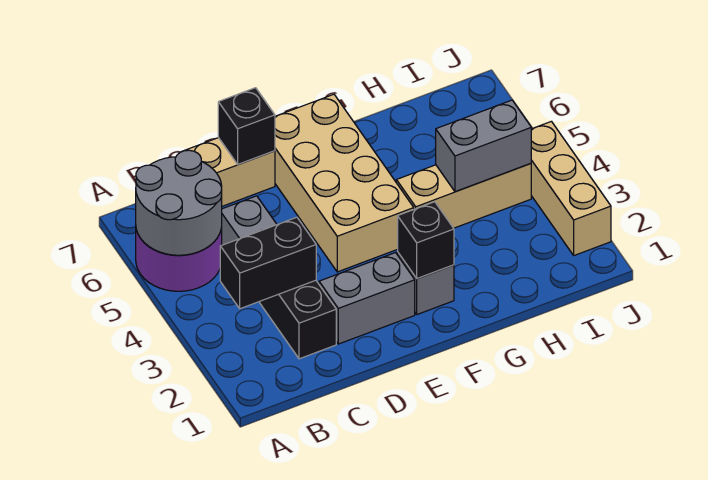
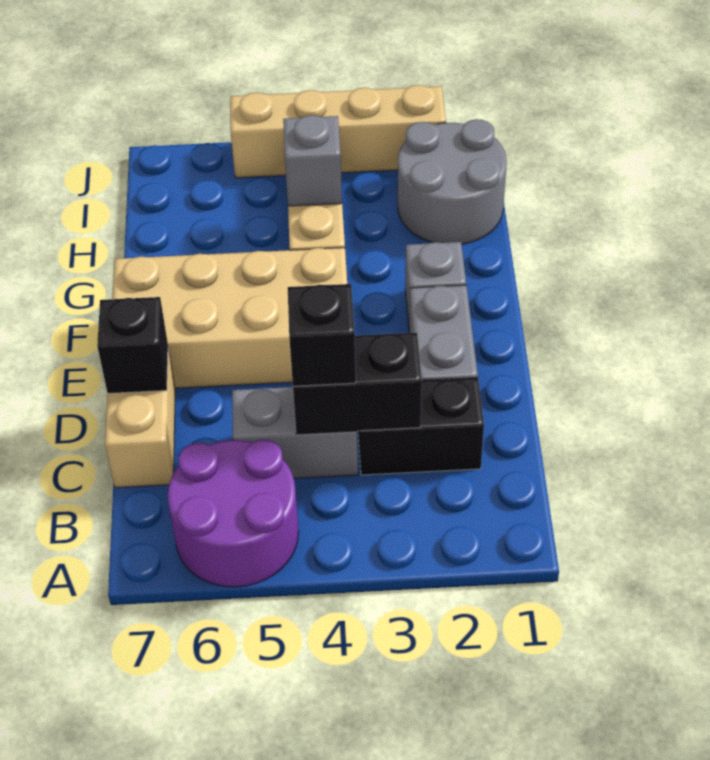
grey round brick A5:B6 level 2 -> grey round brick H1:I2 level 1
black brick B3:C3 level 2 -> black brick C3:C4 level 2
black brick F2 level 2 -> black brick C4 level 3
grey brick H4:I4 level 2 -> grey brick H4 level 2
tan brick J2:J4 level 1 -> tan brick J2:J5 level 1

